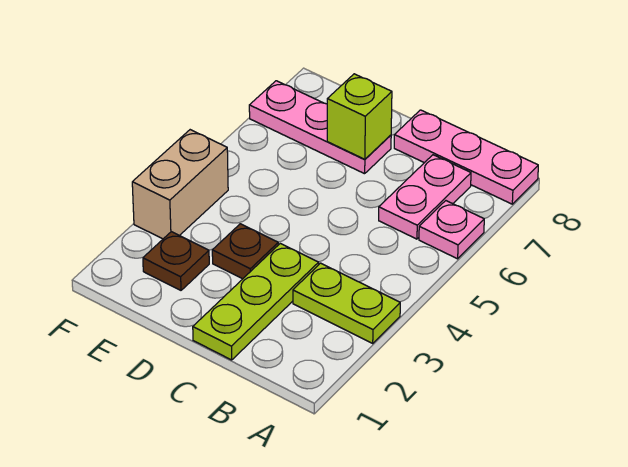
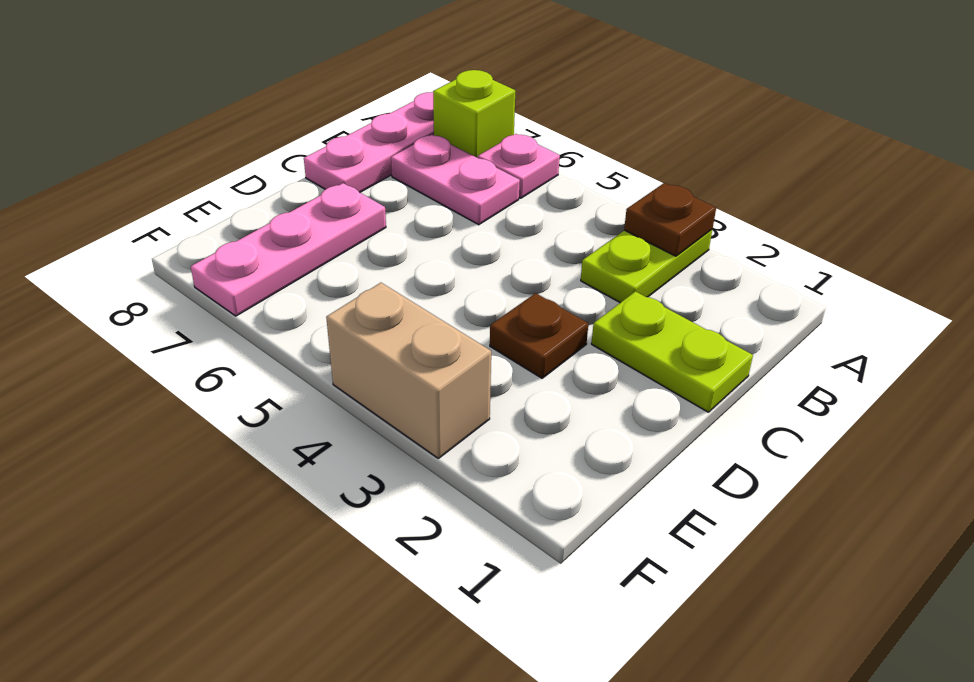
lime plate C1:C3 level 1 -> lime plate C1:C2 level 1
lime brick D7 level 2 -> lime brick A7 level 1
brown plate E2 level 1 -> brown plate A3 level 2

